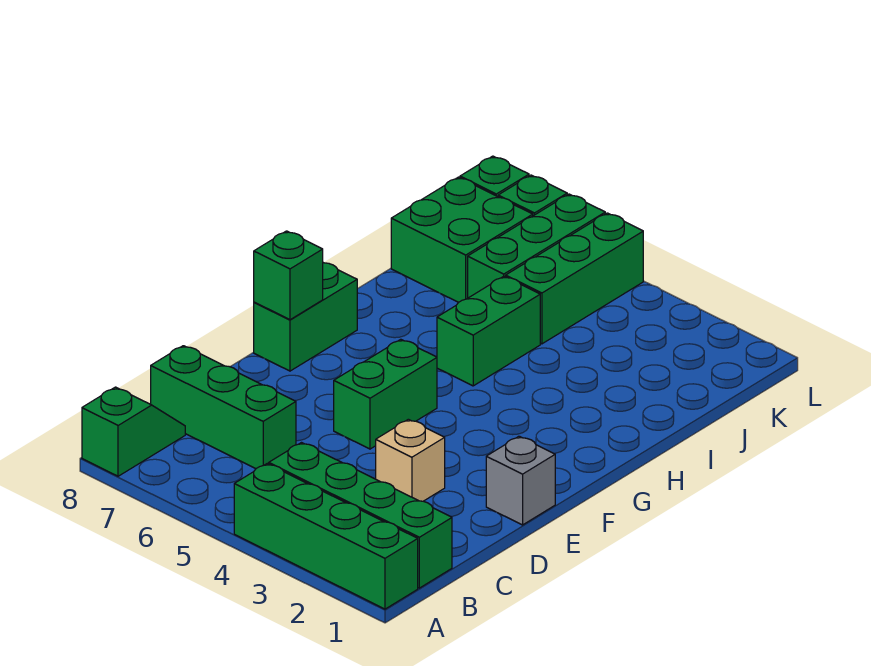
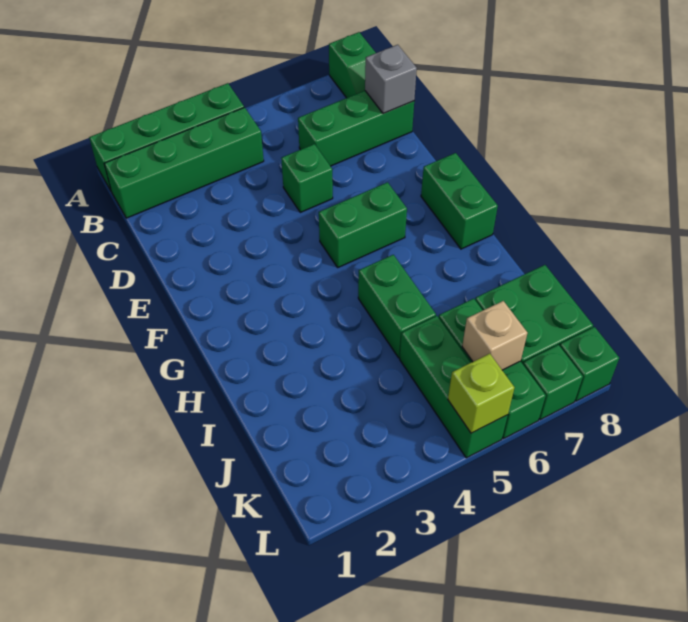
tan brick D3 level 1 -> tan brick K6 level 2
grey brick E1 level 1 -> grey brick C8 level 2
green brick E5:F5 level 1 -> green brick F5:F6 level 1
green brick F8 level 2 -> green brick D5 level 1
none -> lime brick L5 level 2

